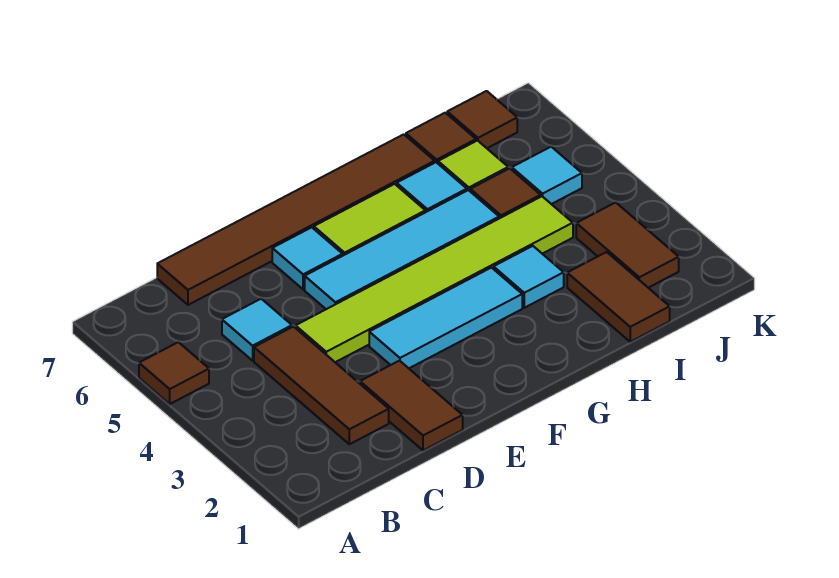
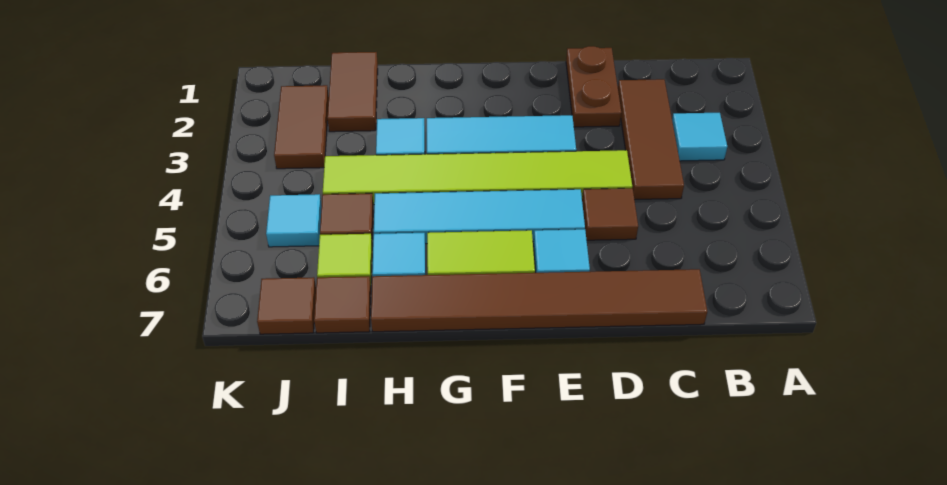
brown tile A5 level 1 -> brown tile D5 level 1
cyan tile C5 level 1 -> cyan tile B3 level 1
brown tile D1:D2 level 1 -> brown plate D1:D2 level 1

